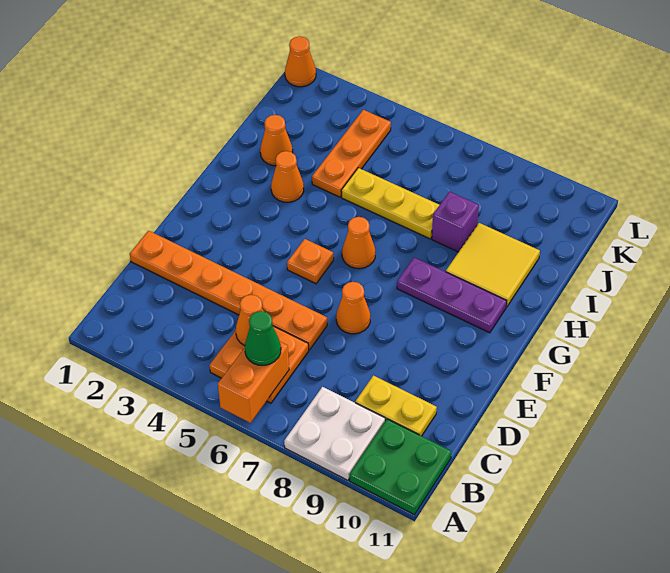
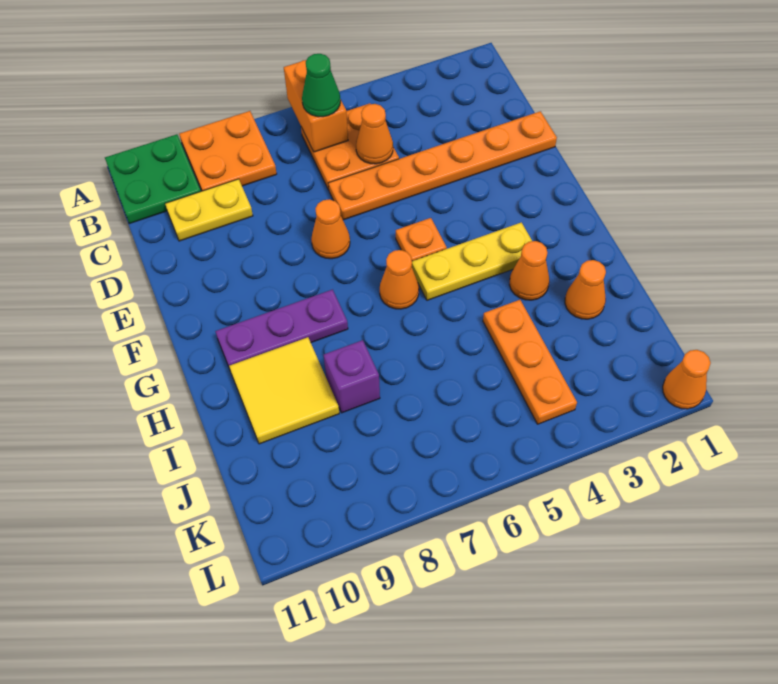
white plate A8:B9 level 1 -> orange plate A8:B9 level 1
yellow plate I5:I7 level 1 -> yellow plate G3:G5 level 1

